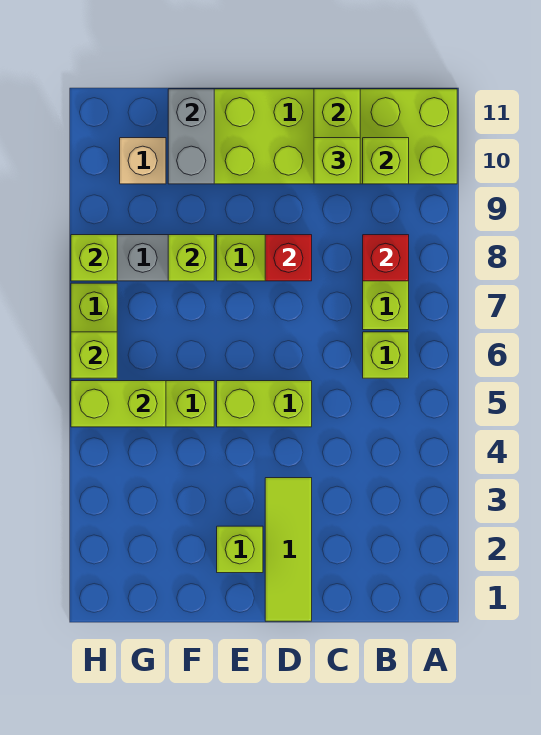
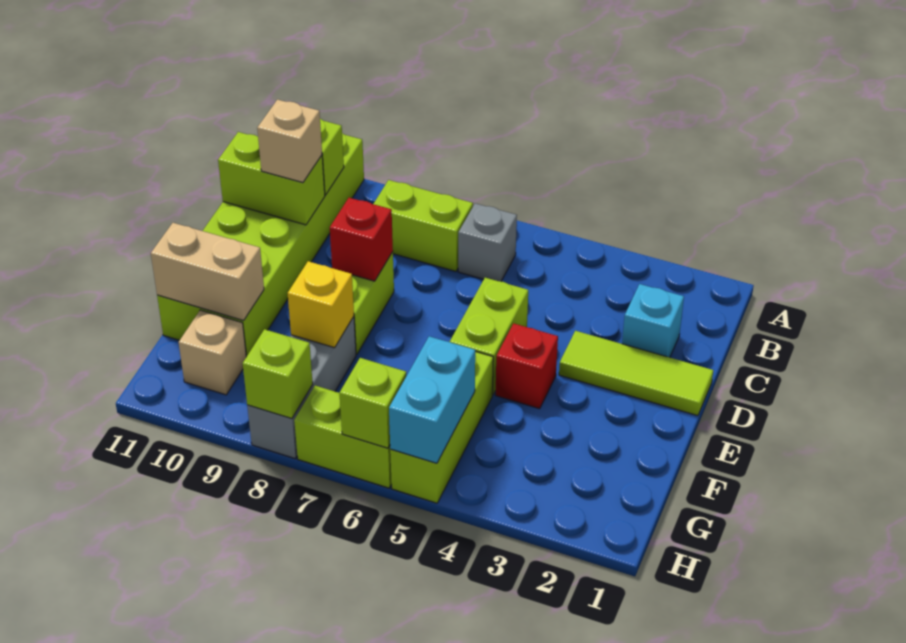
lime brick B6 level 1 -> grey brick B6 level 1
red brick B8 level 2 -> red brick E4 level 1
none -> cyan brick C2 level 1
lime brick C10 level 3 -> tan brick C10 level 3
lime brick E2 level 1 -> none
lime brick F8 level 2 -> yellow brick F8 level 2
grey brick F10:F11 level 2 -> tan brick F10:F11 level 2
lime brick G5:H5 level 2 -> cyan brick G5:H5 level 2

